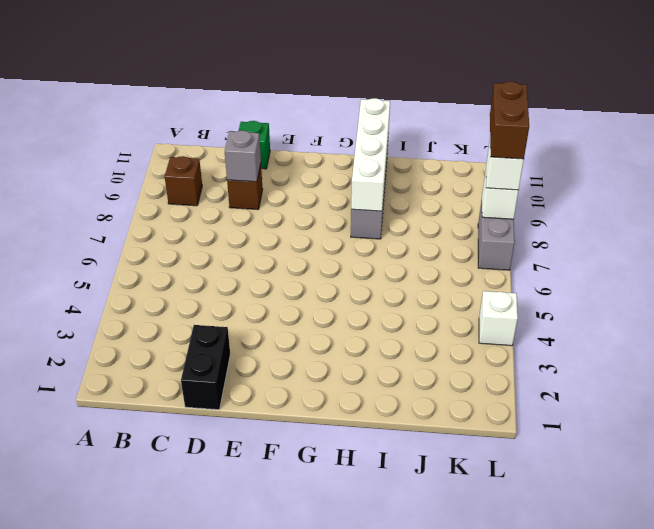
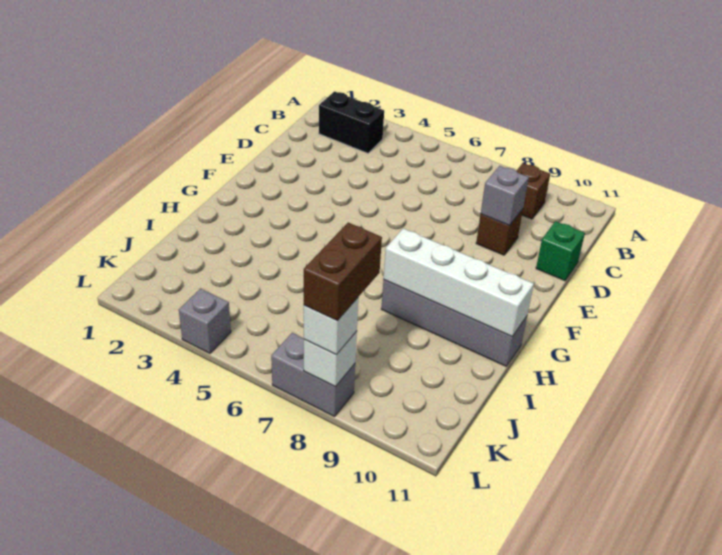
black brick D1:D2 level 1 -> black brick B2:B3 level 1
white brick L4 level 1 -> grey brick L4 level 1
brown brick L8:L9 level 4 -> brown brick K8:L8 level 4

